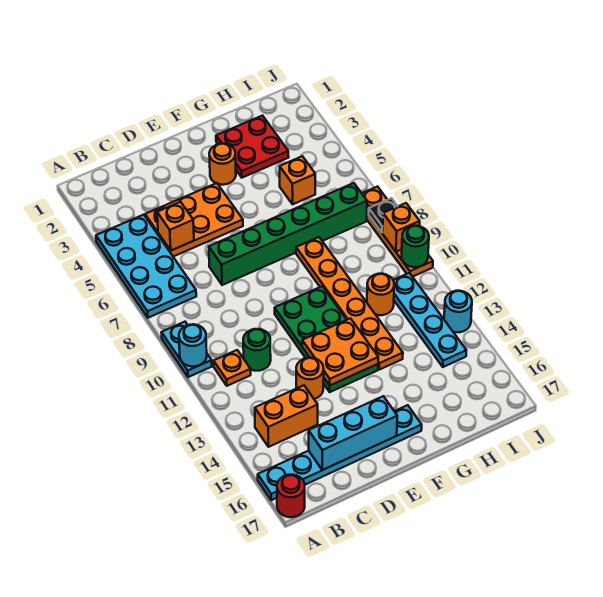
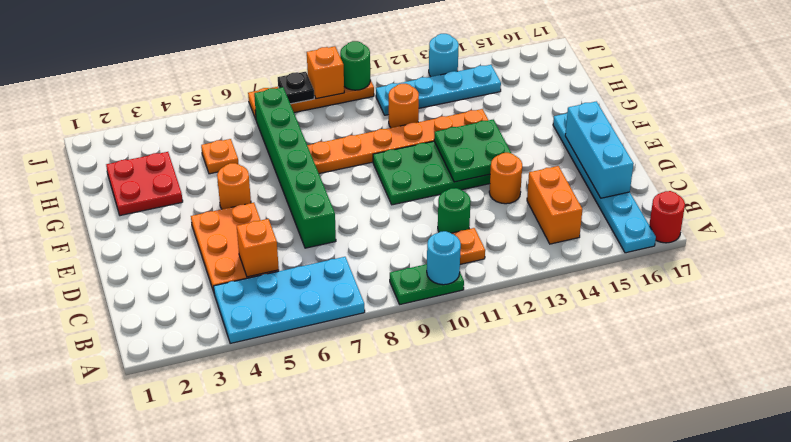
cyan plate A9:A10 level 1 -> green plate A9:A10 level 1
orange plate E12:F13 level 2 -> green plate E12:F13 level 2
orange round brick F3 level 1 -> orange round brick F5 level 1
orange brick H5 level 1 -> orange plate H5 level 1

